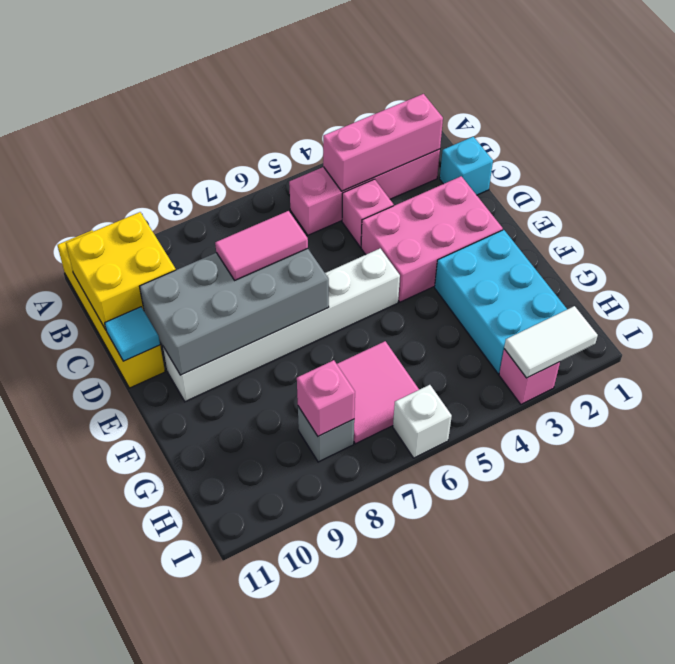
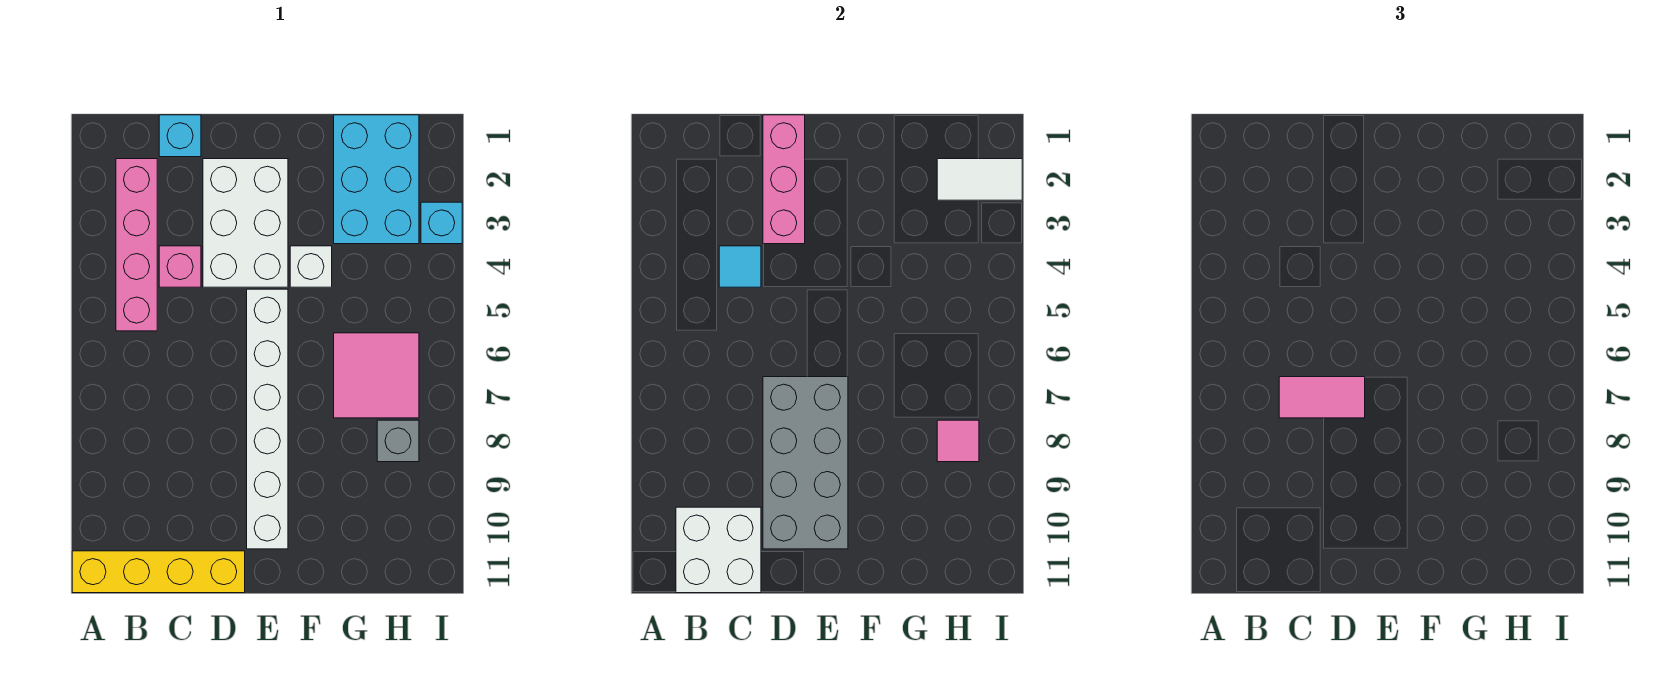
pink brick B2:B4 level 2 -> pink brick D1:D3 level 2
yellow brick B10:C11 level 2 -> white brick B10:C11 level 2
pink brick D2:E4 level 1 -> white brick D2:E4 level 1
pink tile D7:D8 level 3 -> pink tile C7:D7 level 3
cyan tile D11 level 2 -> cyan tile C4 level 2
cyan brick F2:H3 level 1 -> cyan brick G1:H3 level 1
pink brick H8 level 2 -> pink tile H8 level 2
white tile I2:I3 level 2 -> white tile H2:I2 level 2
pink brick I3 level 1 -> cyan brick I3 level 1
white brick I6 level 1 -> white brick F4 level 1

